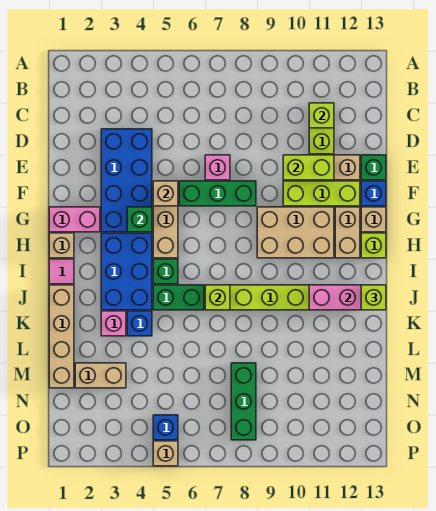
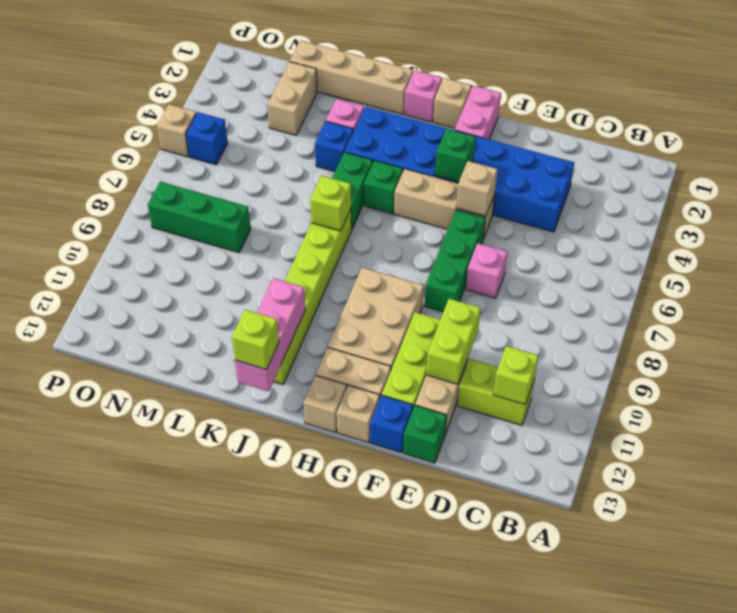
lime brick H13 level 1 -> tan brick H13 level 1
pink tile I1 level 1 -> pink brick I1 level 1

